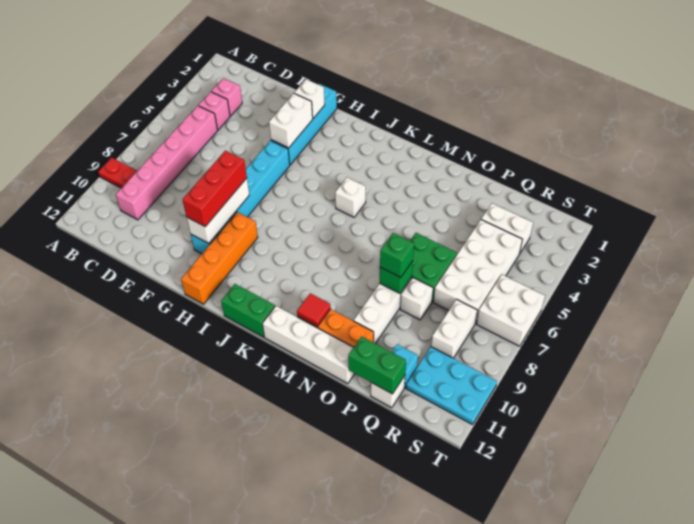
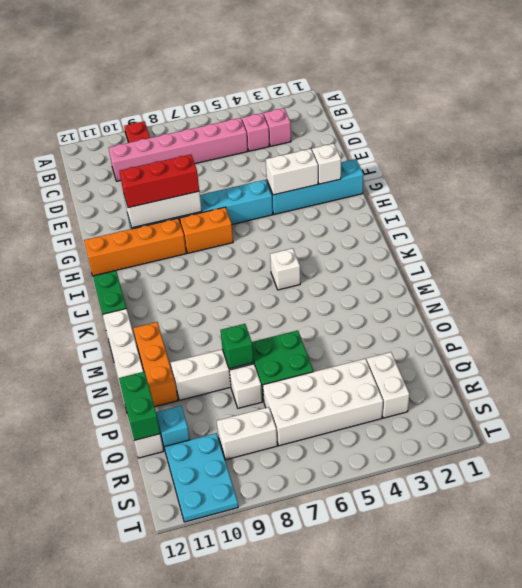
none -> orange brick H7:H8 level 1
red tile M11 level 2 -> none
green brick O8 level 3 -> none
white brick S6:T7 level 1 -> none

